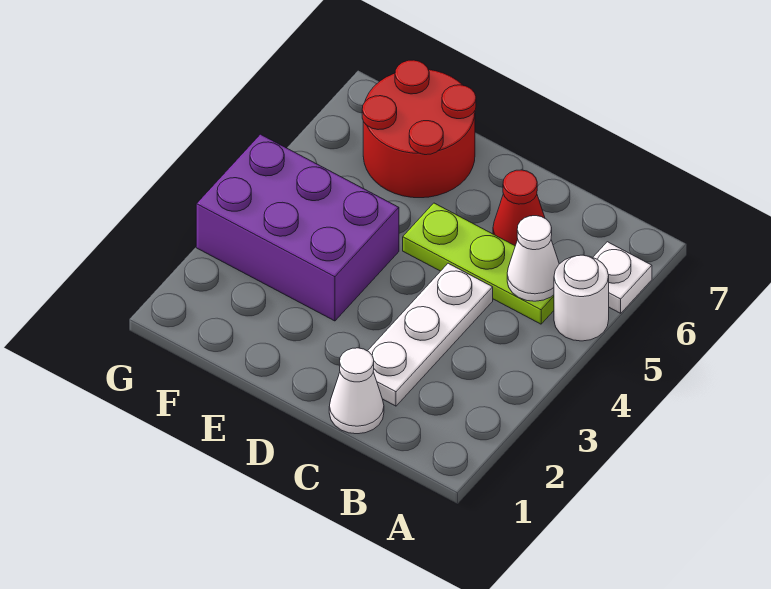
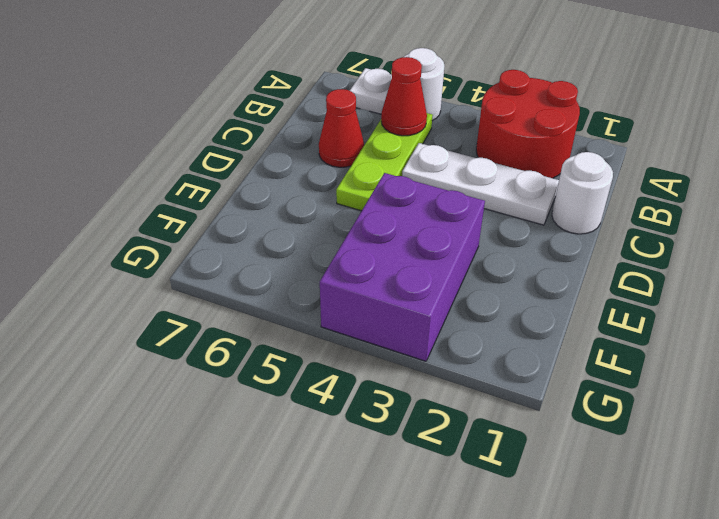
white cone B5 level 2 -> red cone B5 level 2
white cone C1 level 1 -> white round brick C1 level 1
red round brick E6:F7 level 1 -> red round brick A2:B3 level 1

